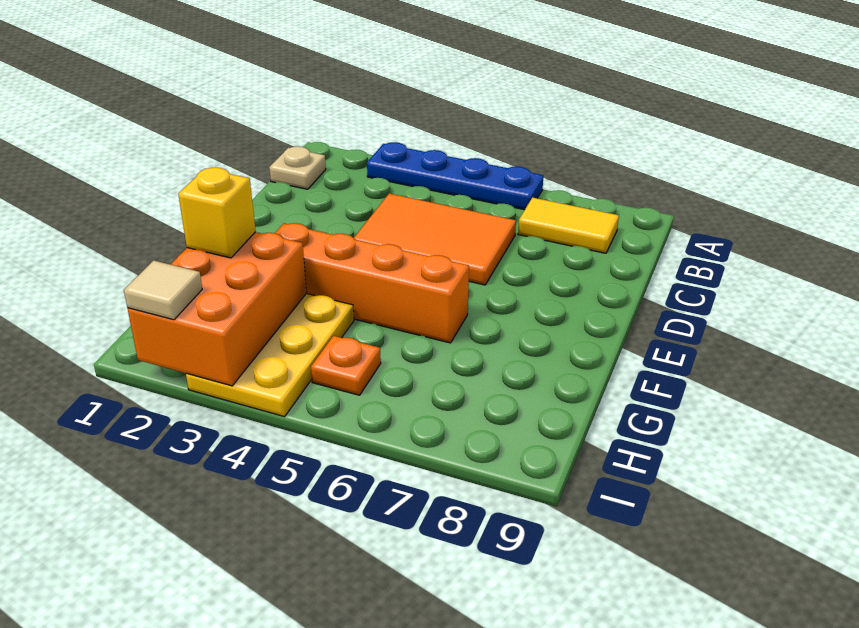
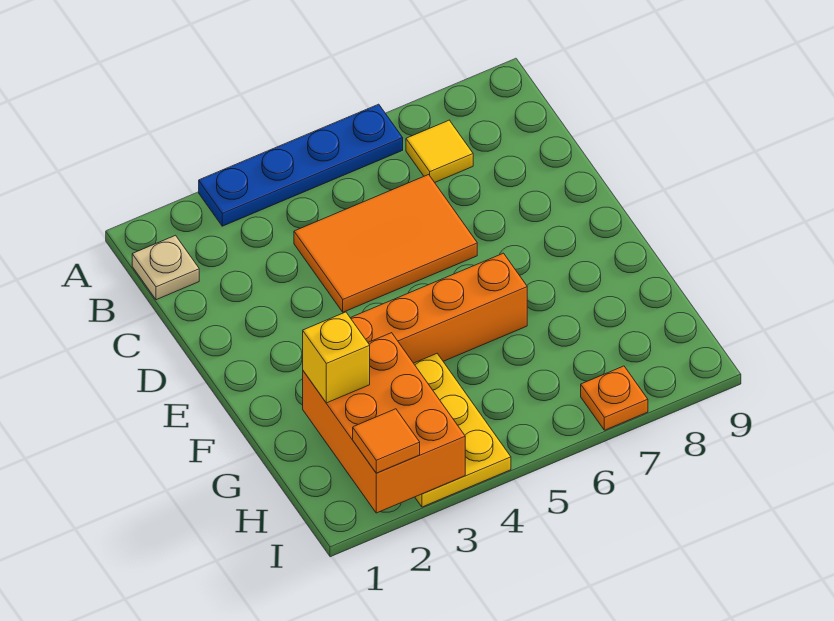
yellow tile B7:B8 level 1 -> yellow tile B7 level 1
orange plate H5 level 1 -> orange plate I7 level 1
tan tile I2 level 3 -> orange tile I2 level 3

